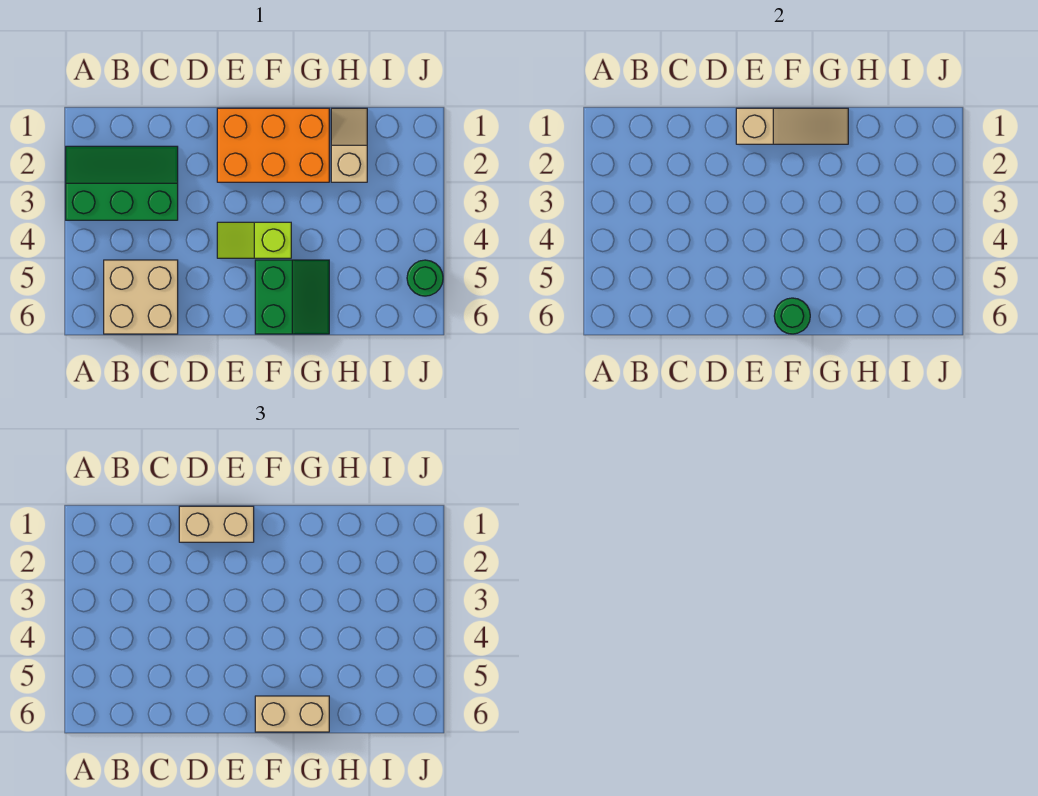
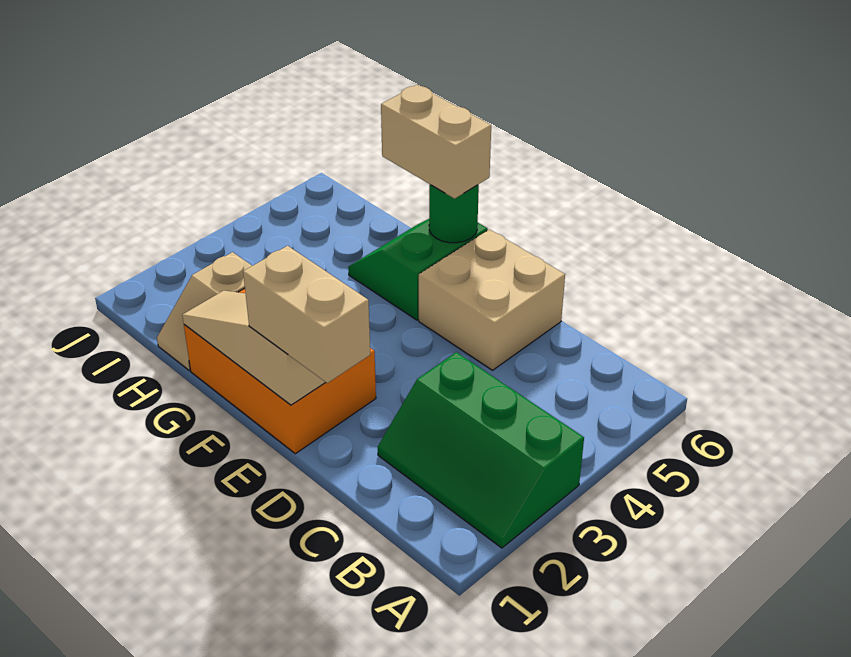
tan brick B5:C6 level 1 -> tan brick D5:E6 level 1
lime slope E4:F4 level 1 top F -> none
green round brick J5 level 1 -> none

